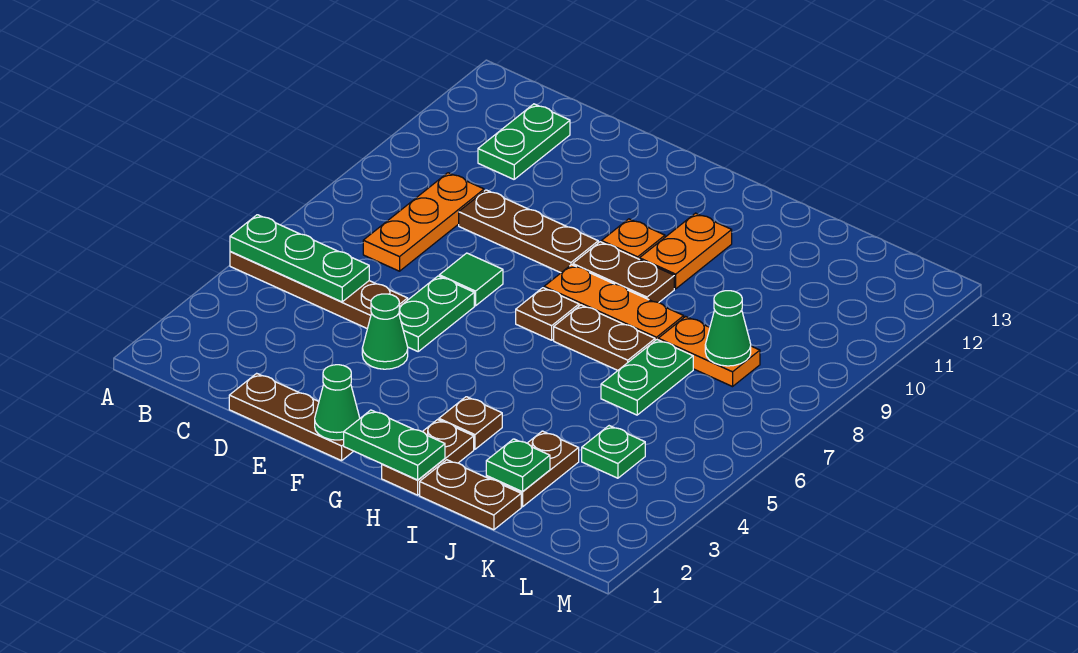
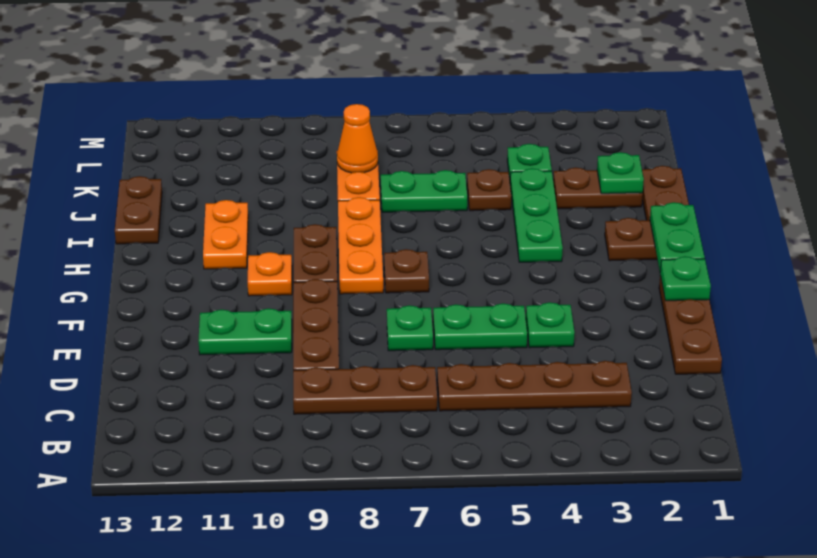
brown plate A5:D5 level 1 -> brown plate C3:C6 level 1
green plate A5:C5 level 2 -> green plate H4:J4 level 1
orange plate C7:C9 level 1 -> brown plate C7:C9 level 1
green plate C11:C12 level 1 -> green plate E10:E11 level 1
green cone E4 level 1 -> green plate E4 level 1
green tile E7 level 1 -> green plate E7 level 1
green cone F1 level 2 -> green plate F1 level 2
brown plate H3 level 1 -> brown plate J5 level 1
brown plate H7:I7 level 1 -> brown plate I13:J13 level 1
orange plate H10:H11 level 1 -> orange plate H11:I11 level 1
green cone K8 level 2 -> orange cone K8 level 2

